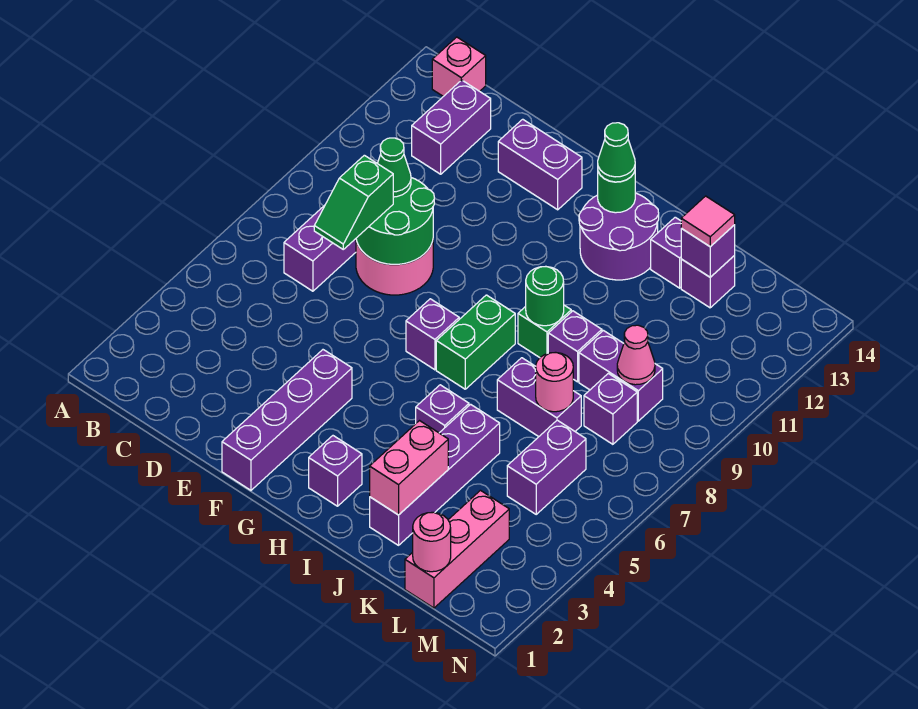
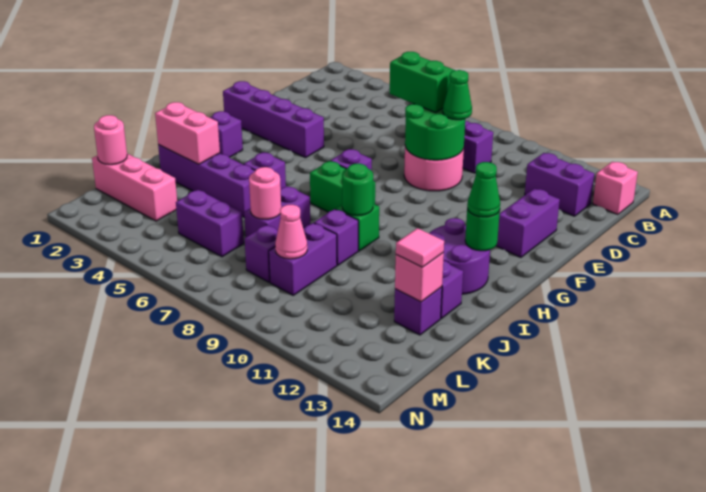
green slope D7:D8 level 3 top 8 -> green brick D7:D8 level 3
purple brick K13 level 2 -> pink brick K13 level 2

